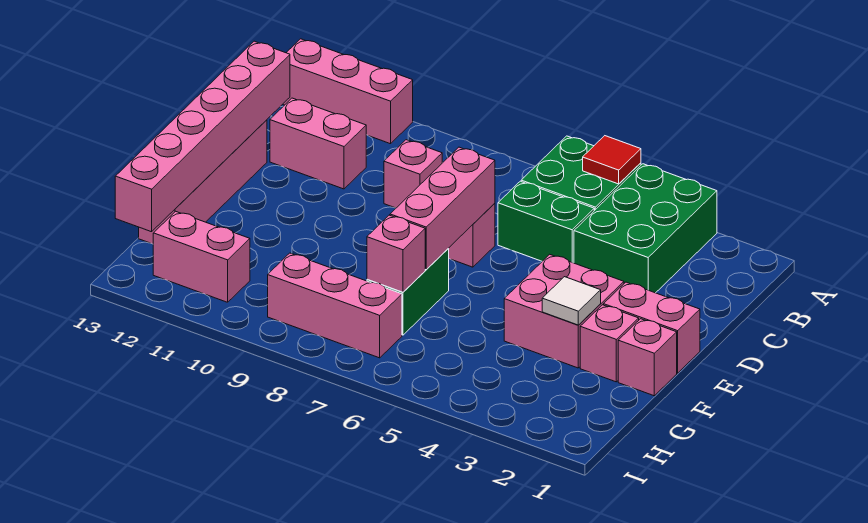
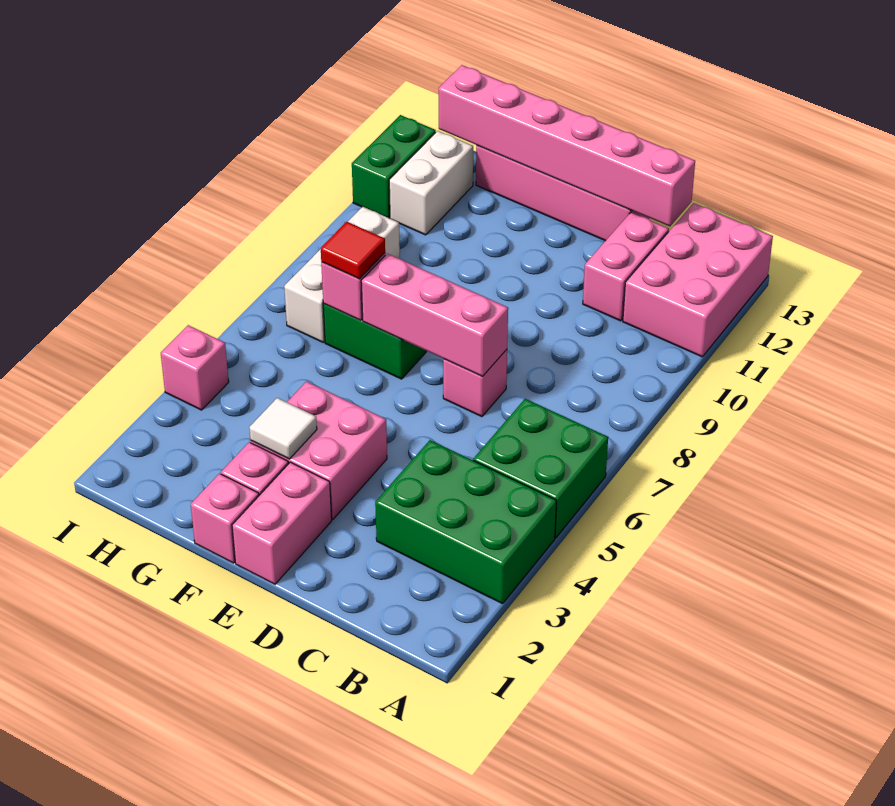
red tile A5 level 2 -> red tile G7 level 3
pink brick A11:A13 level 1 -> pink brick A11:B13 level 1
green brick C5:C6 level 1 -> green brick I11:I12 level 1
pink brick C9 level 1 -> pink brick I4 level 1
pink brick H7:H9 level 1 -> white brick H7:H9 level 1
pink brick H11:H12 level 1 -> white brick H11:H12 level 1

